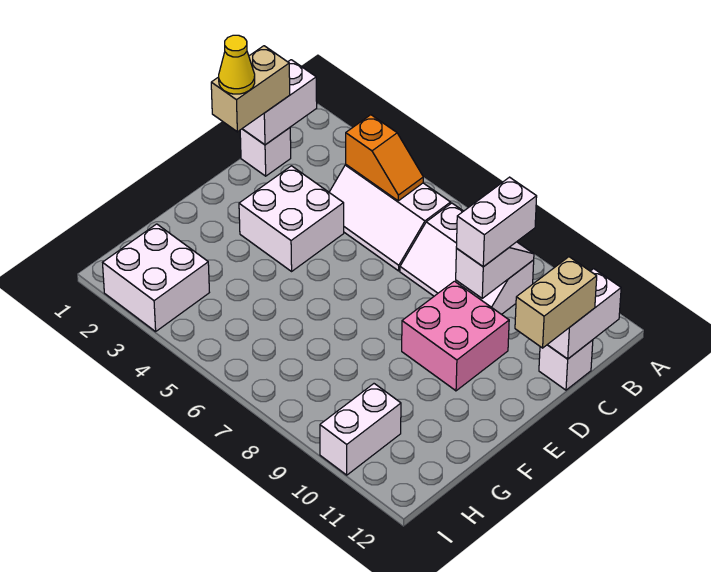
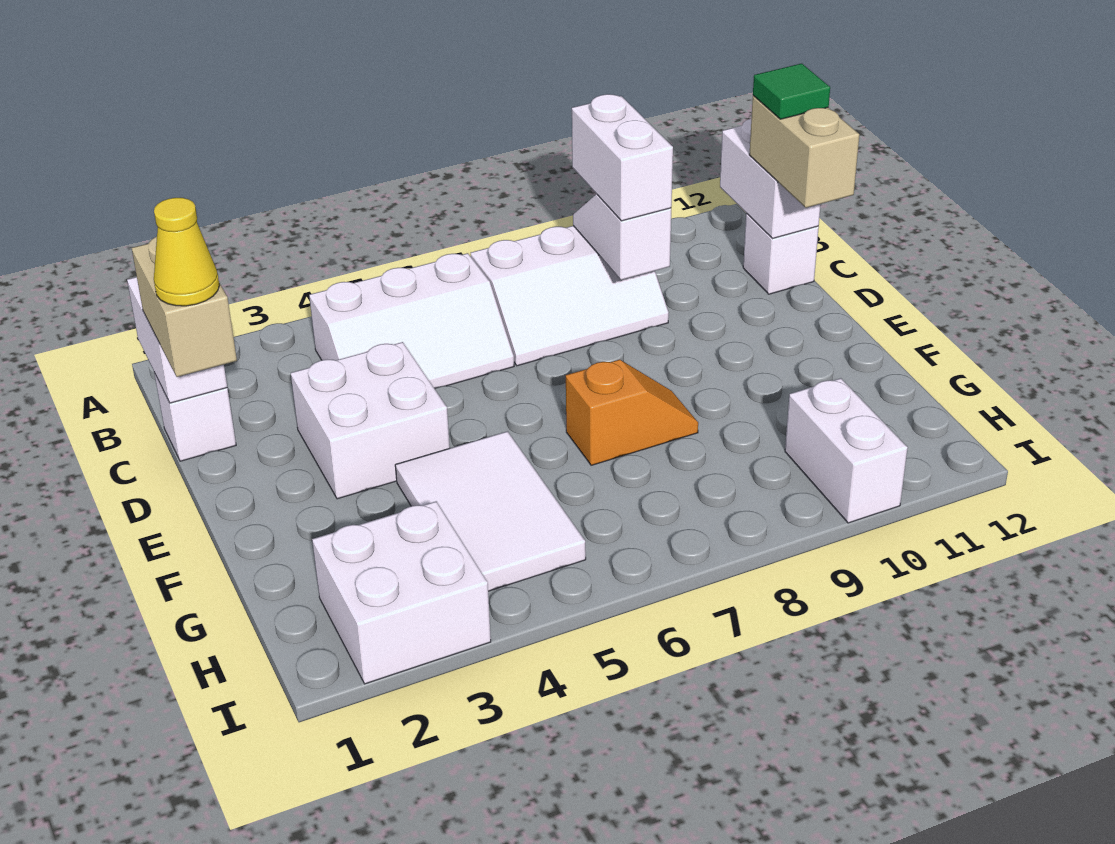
orange slope B4:B5 level 2 top 4 -> orange slope F7:F8 level 1 top 7
none -> green tile C12 level 4
pink brick D9:E10 level 1 -> none
none -> white tile F4:H5 level 1

